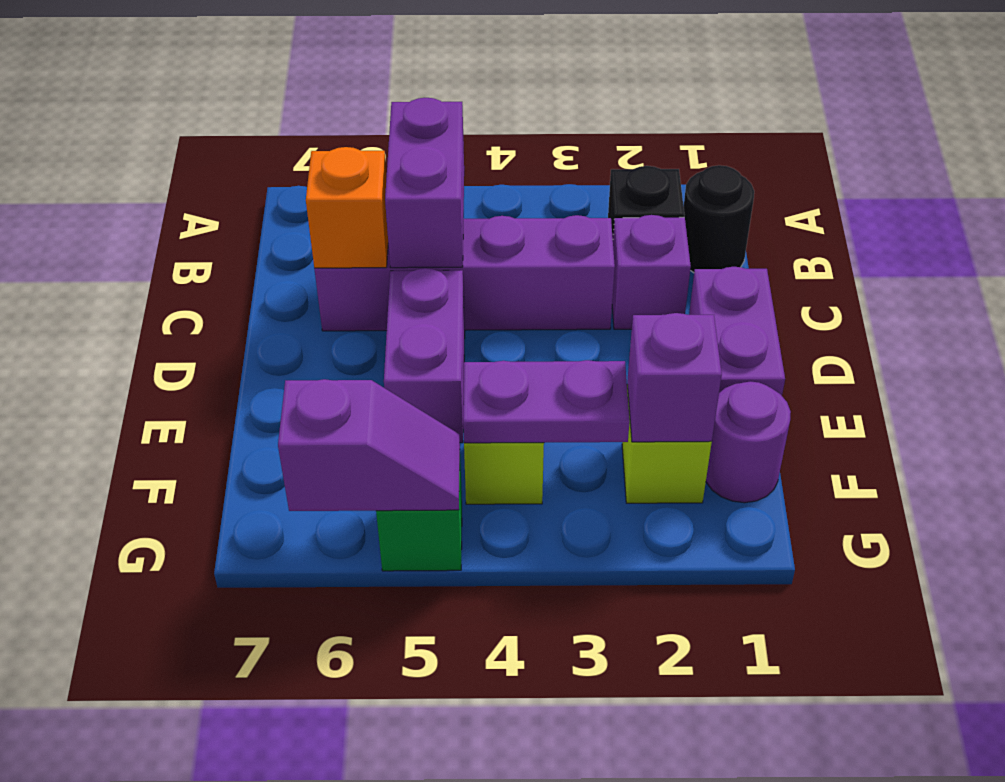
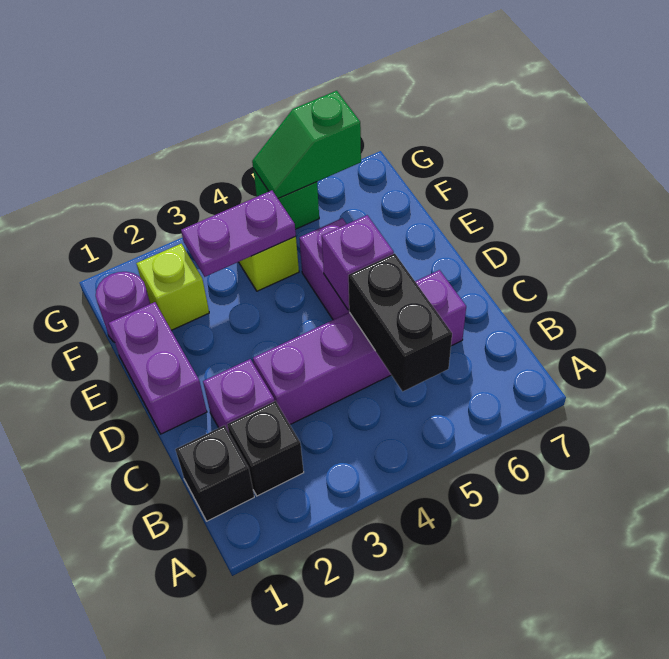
black round brick B1 level 1 -> black brick B1 level 1
purple brick B5:C5 level 2 -> black brick B5:C5 level 2
orange brick C6 level 2 -> none
purple brick F2 level 2 -> purple brick D5 level 2
purple slope G5:G6 level 2 top 6 -> green slope G5:G6 level 2 top 6

